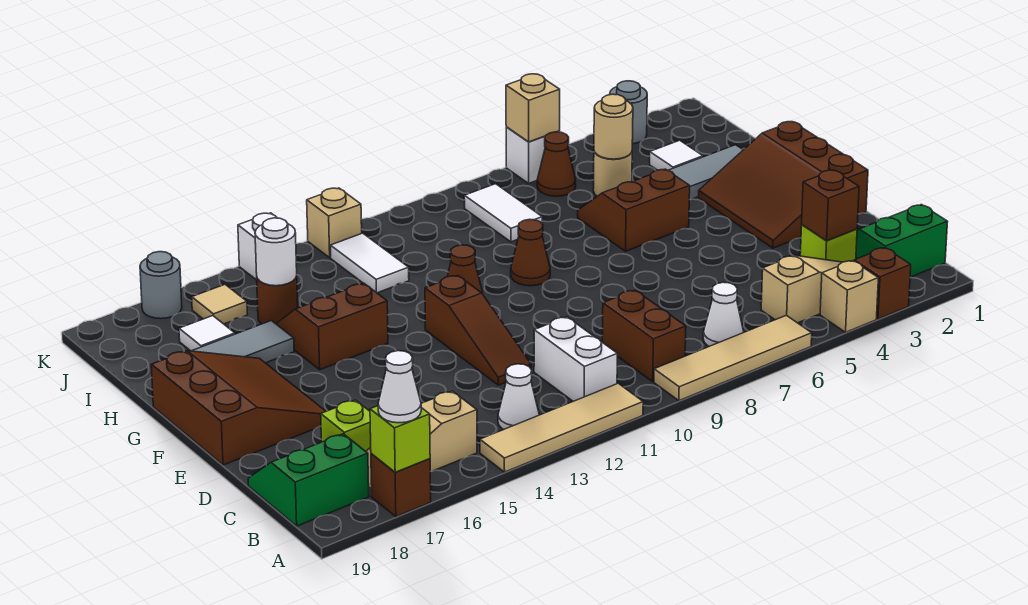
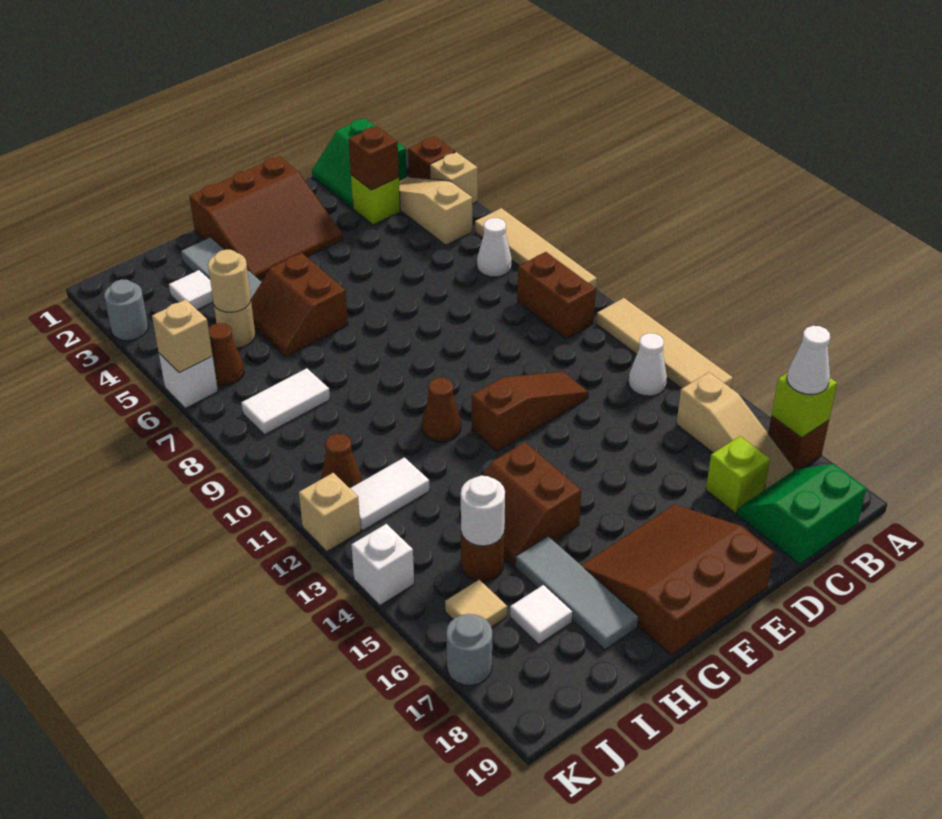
brown brick B9:C9 level 1 -> brown brick B9:B10 level 1
white brick B11:C11 level 1 -> none
green slope B18:C19 level 1 top B -> green slope B18:C19 level 1 top 19
brown cone G9 level 1 -> brown cone J11 level 1

